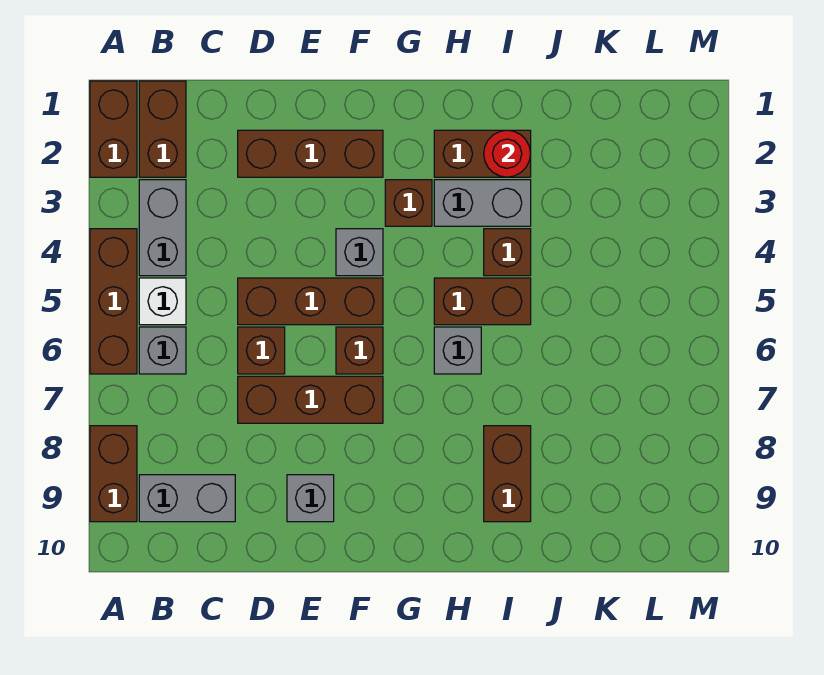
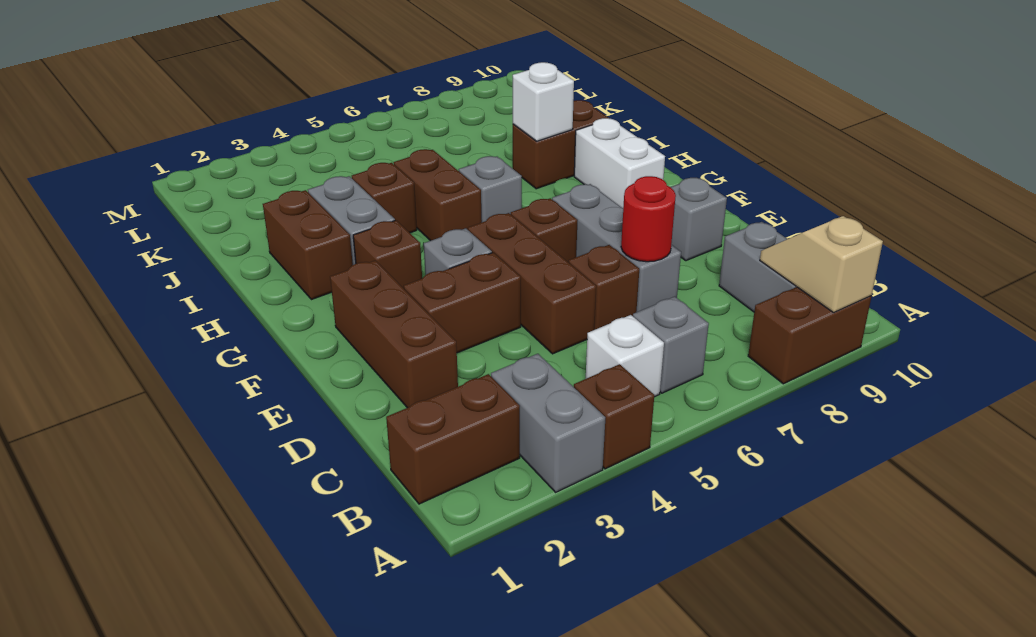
brown brick A1:A2 level 1 -> brown brick E3:E4 level 1
brown brick A4:A6 level 1 -> brown brick A4 level 1
none -> tan slope A9:B9 level 2 top A
grey brick B3:B4 level 1 -> grey brick A3:B3 level 1
brown brick D7:F7 level 1 -> grey brick D7:F7 level 1
none -> white brick G9:H9 level 1
red round brick I2 level 2 -> red round brick D7 level 2
none -> white brick I8 level 2

